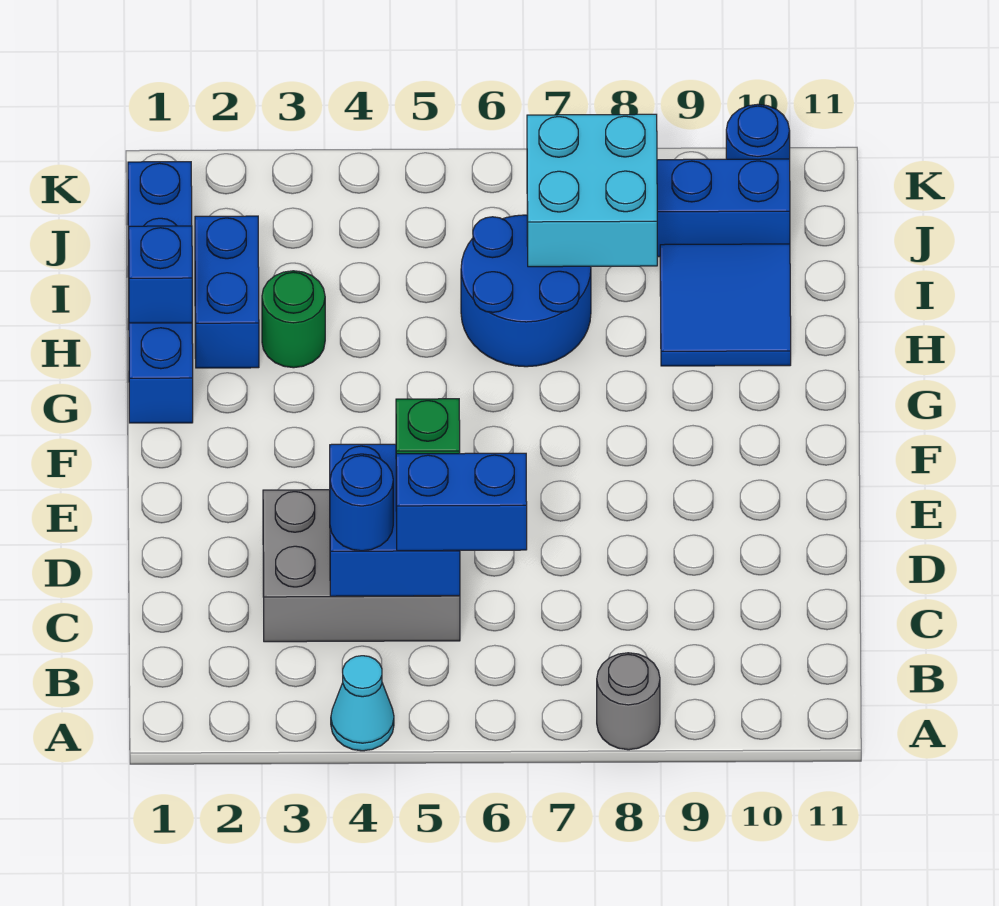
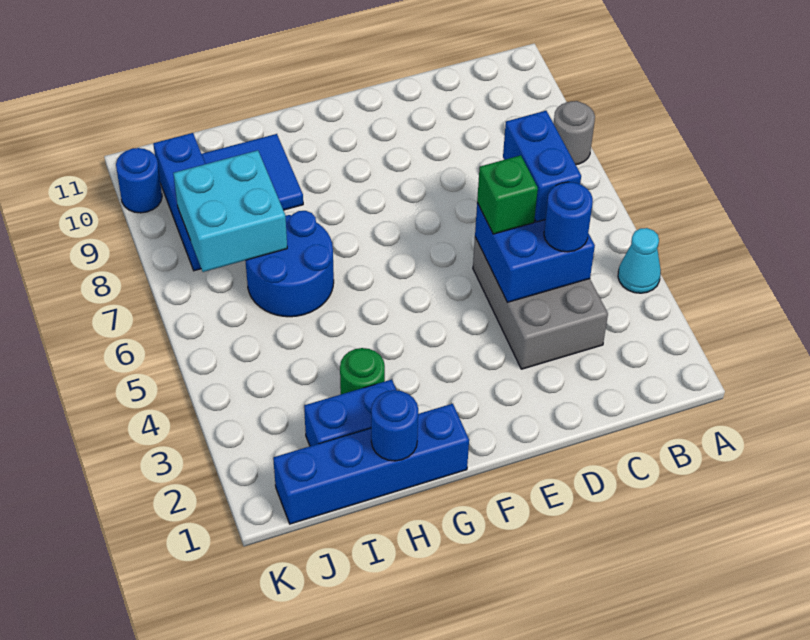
blue brick H1 level 2 -> blue round brick H1 level 2

